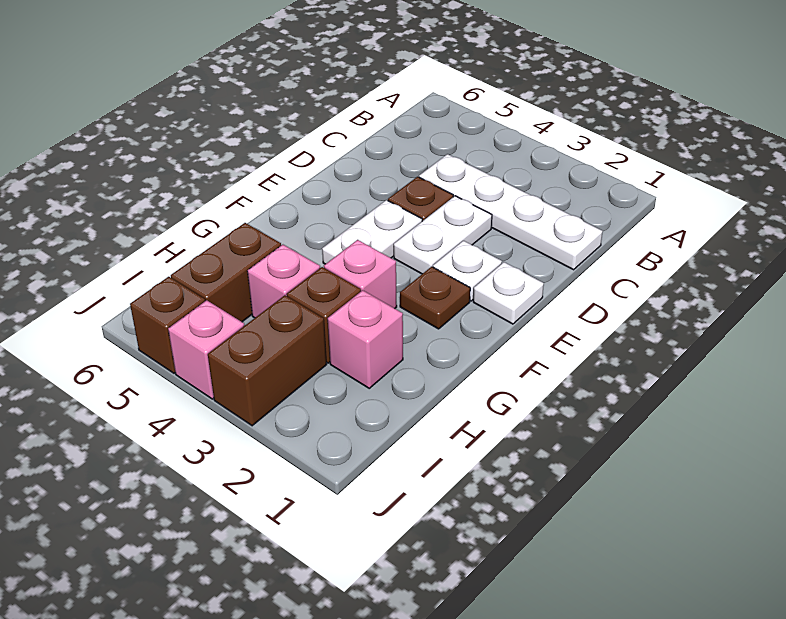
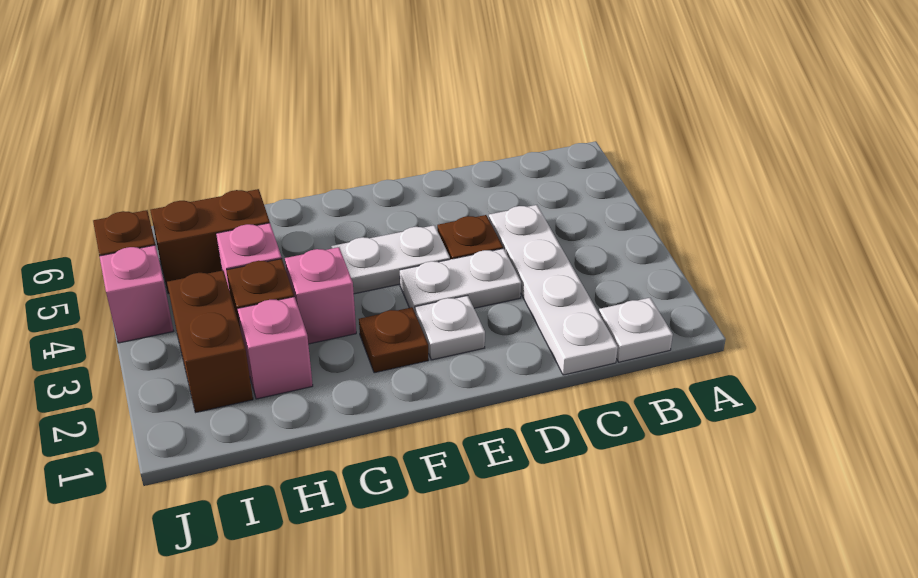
white plate E1 level 1 -> white plate B1 level 1
brown brick I3:J3 level 1 -> brown brick I2:I3 level 1

